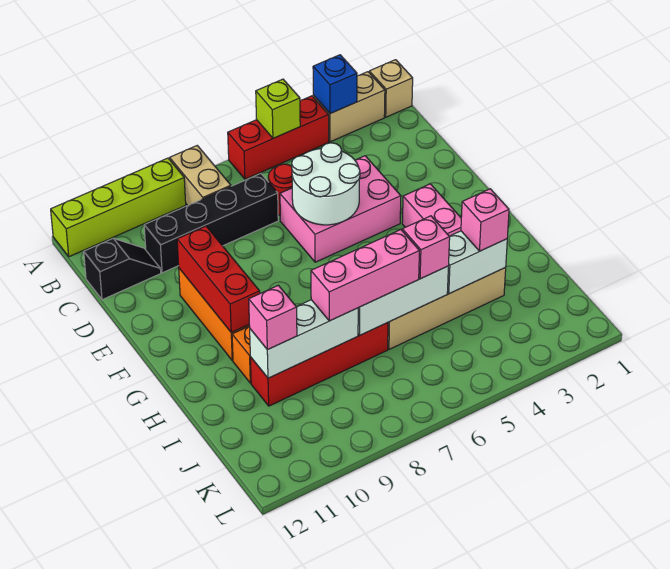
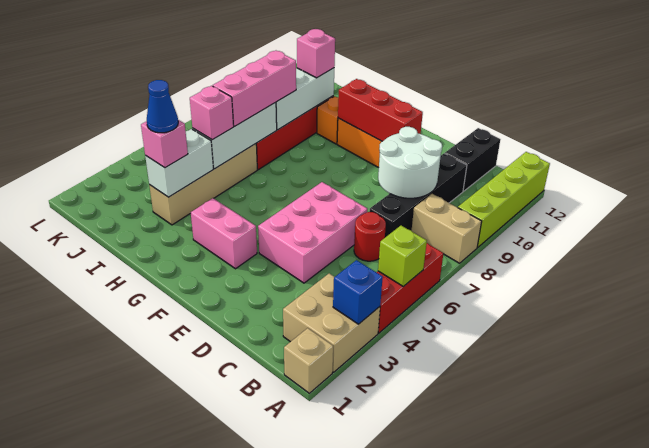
tan brick A2:A3 level 1 -> tan brick A2:B3 level 1
black slope C11:C12 level 1 top 12 -> black brick C11:C12 level 1
white round brick D5:E6 level 2 -> white round brick C8:D9 level 2
none -> blue cone I3 level 4

